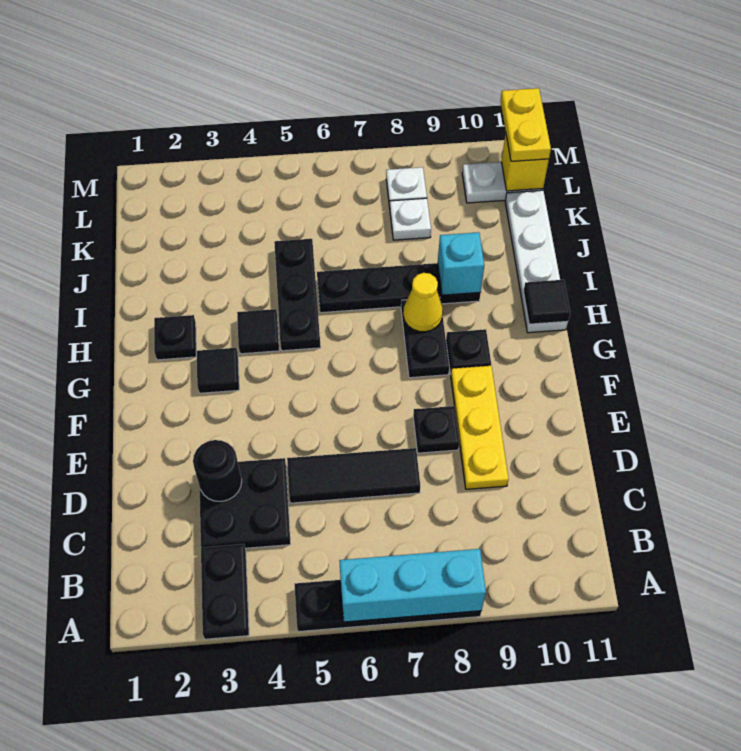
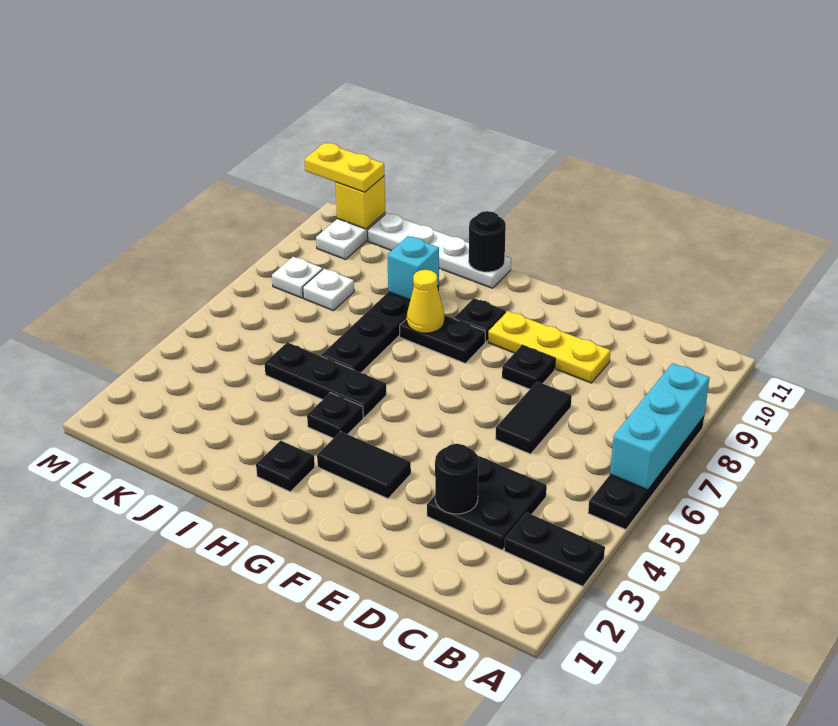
black tile D5:D7 level 1 -> black tile D6:D7 level 1
black tile G3 level 1 -> black tile F3:G3 level 1
black tile H4 level 1 -> black plate H4 level 1
black tile H11 level 2 -> black round brick H11 level 2

